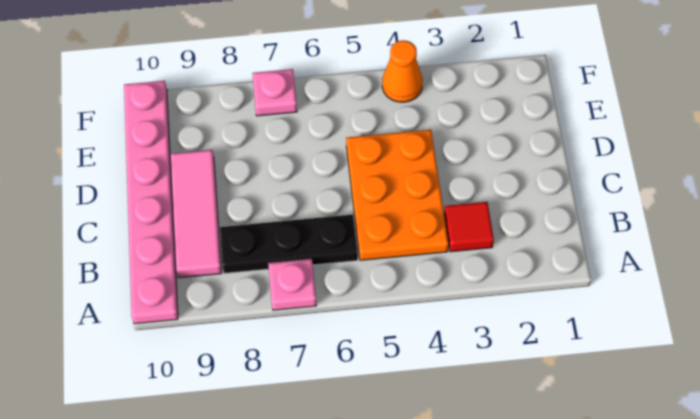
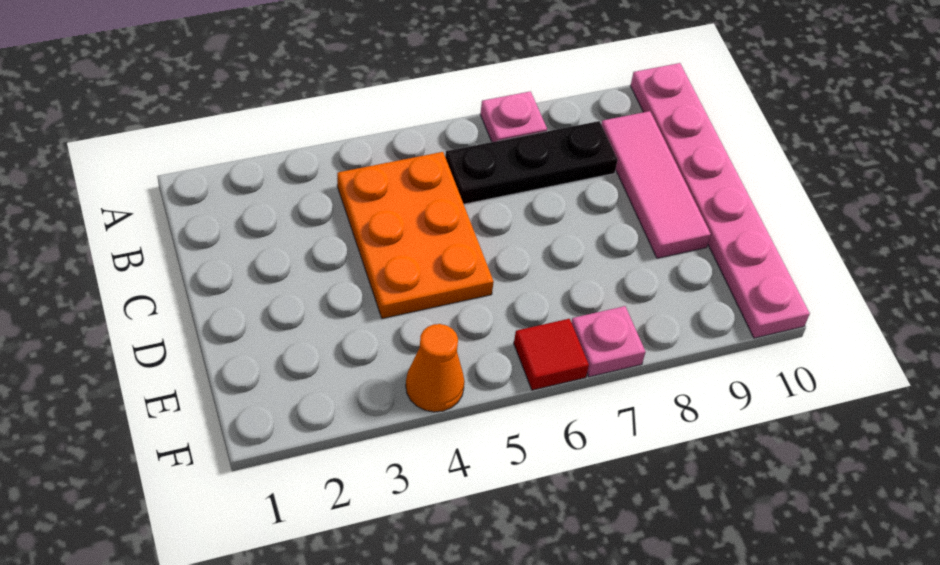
red tile B3 level 1 -> red tile F6 level 1

